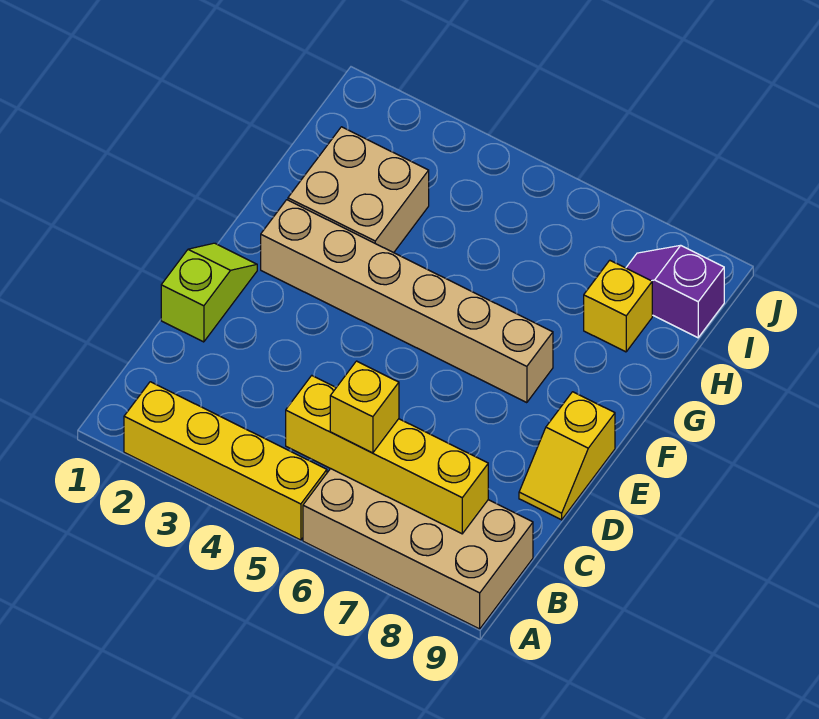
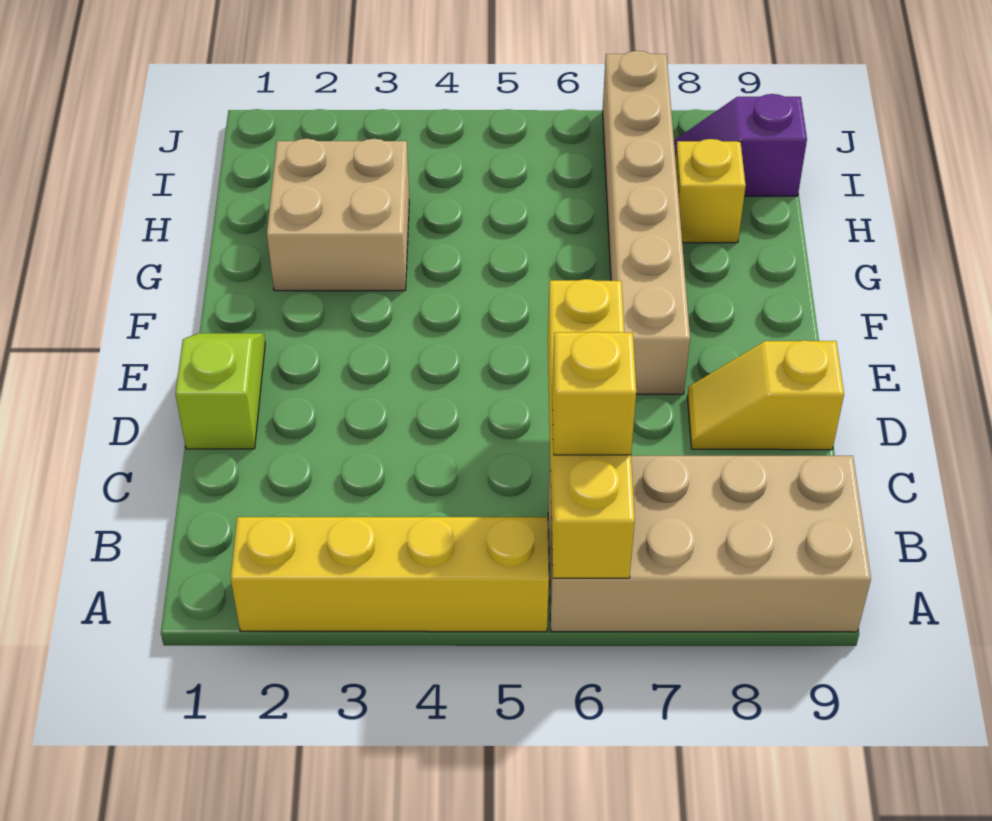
yellow brick B5:B8 level 2 -> yellow brick A6:D6 level 2
yellow slope D9:E9 level 1 top E -> yellow slope D8:D9 level 1 top 9
tan brick F2:F7 level 1 -> tan brick E7:J7 level 1

